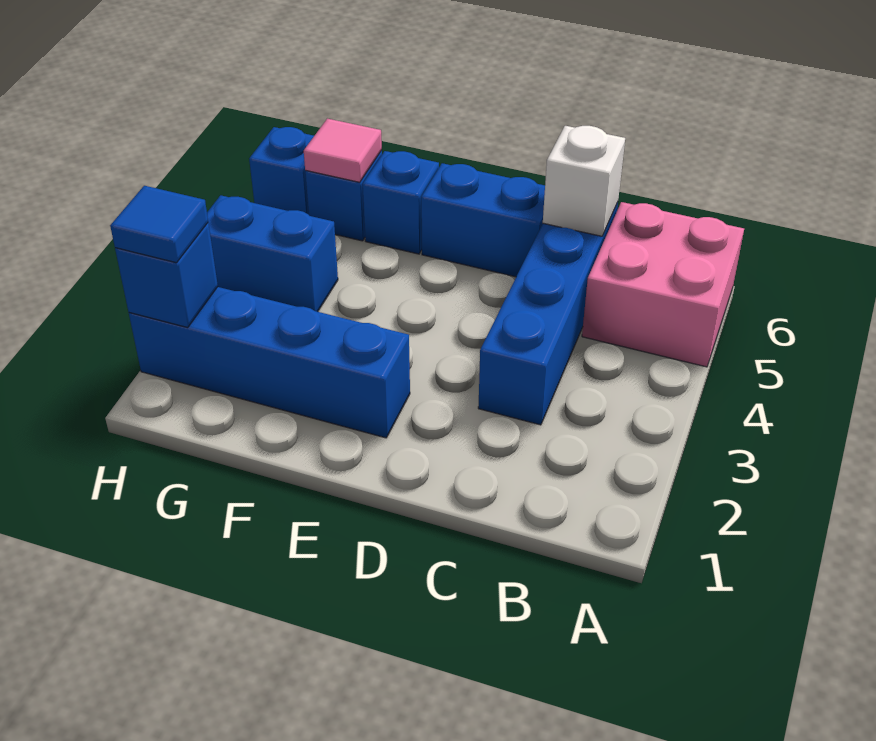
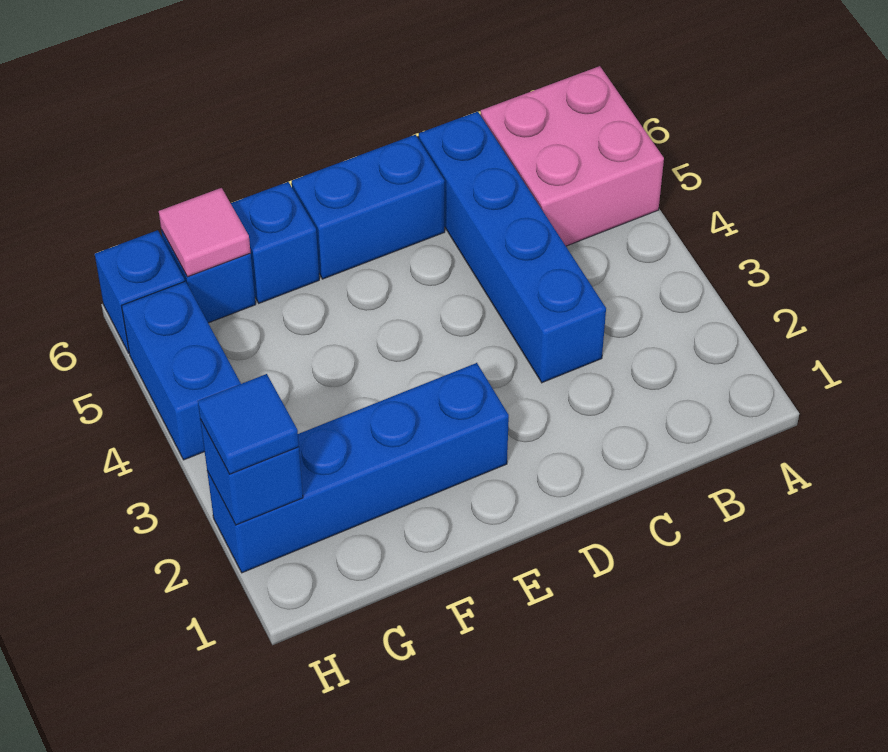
white brick C6 level 2 -> none
blue brick G4:H4 level 1 -> blue brick H4:H5 level 1

